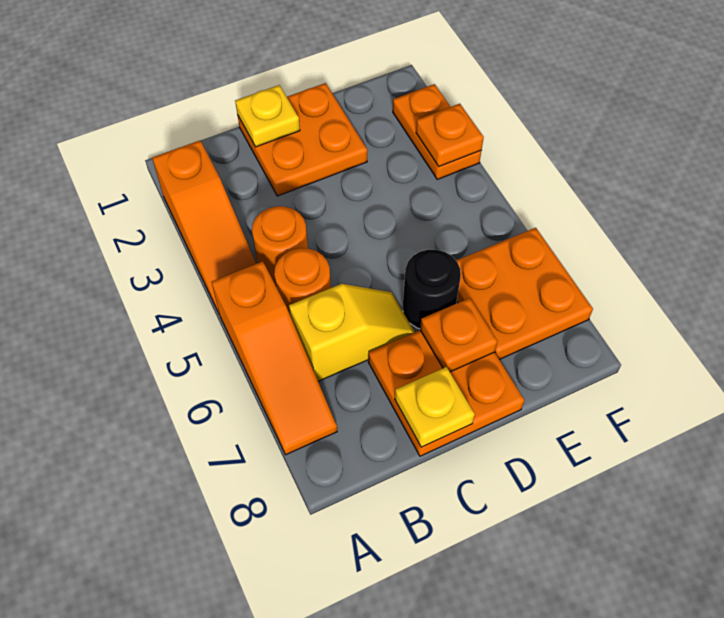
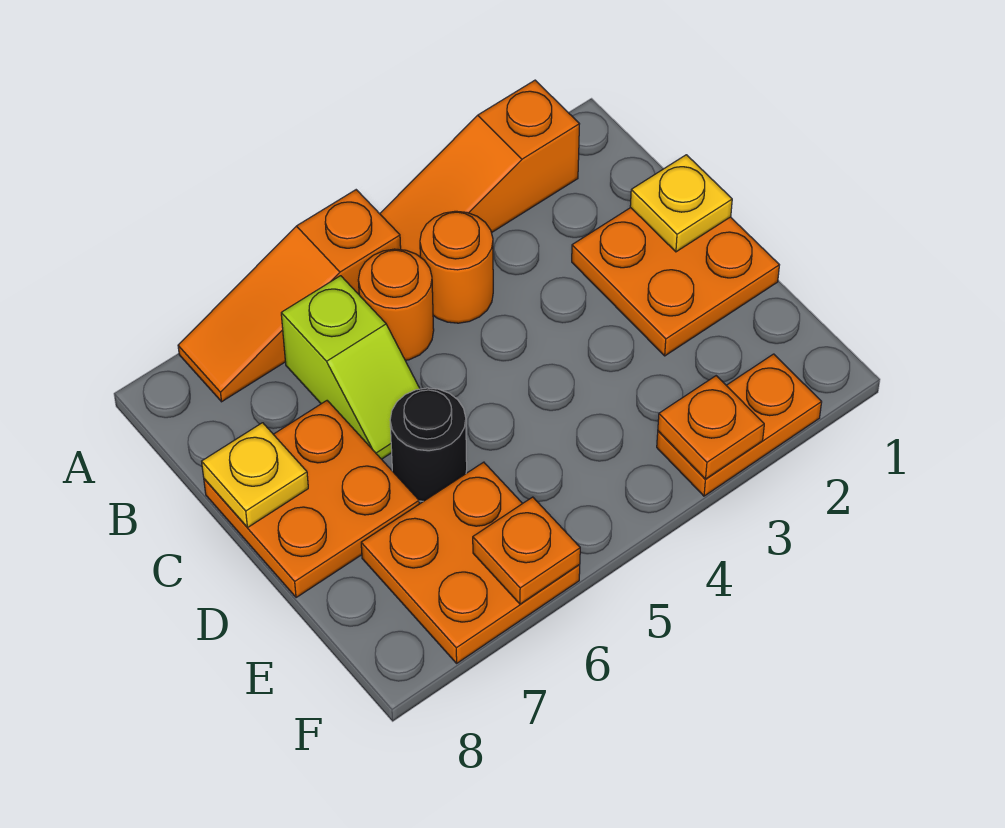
yellow slope B6:C6 level 1 top B -> lime slope B6:C6 level 1 top B
orange plate D7 level 2 -> orange plate F6 level 2

